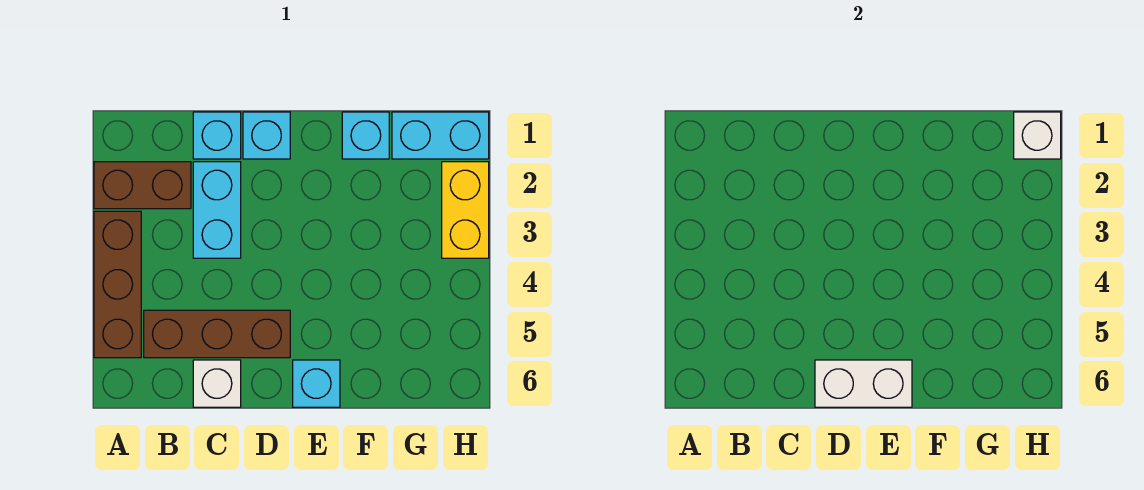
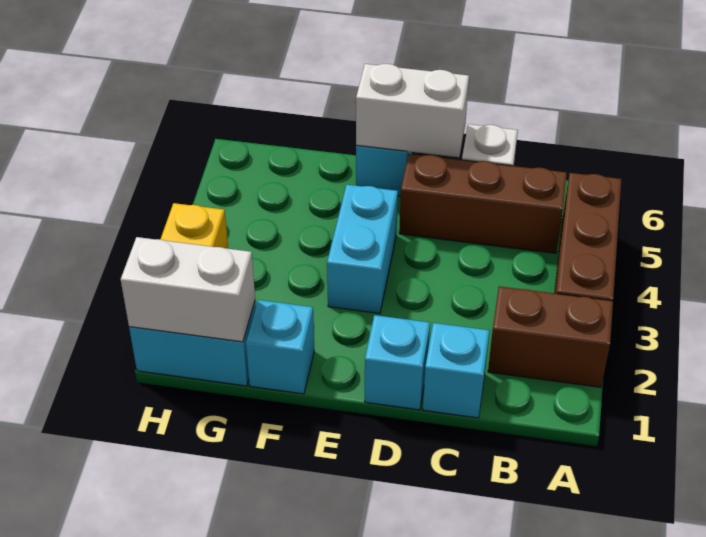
cyan brick C2:C3 level 1 -> cyan brick E3:E4 level 1
white brick H1 level 2 -> white brick G1:H1 level 2

